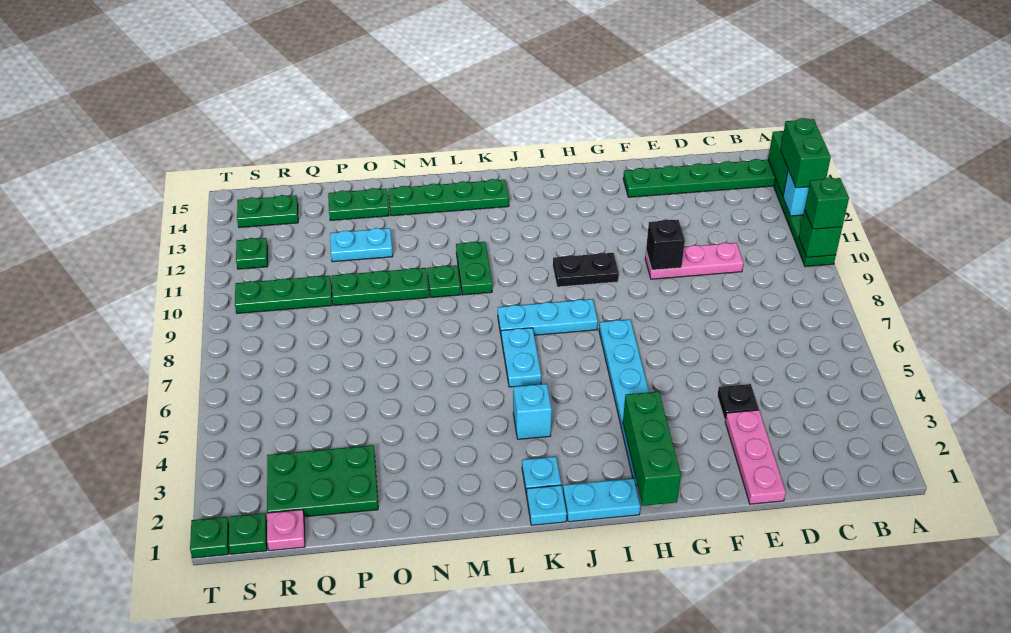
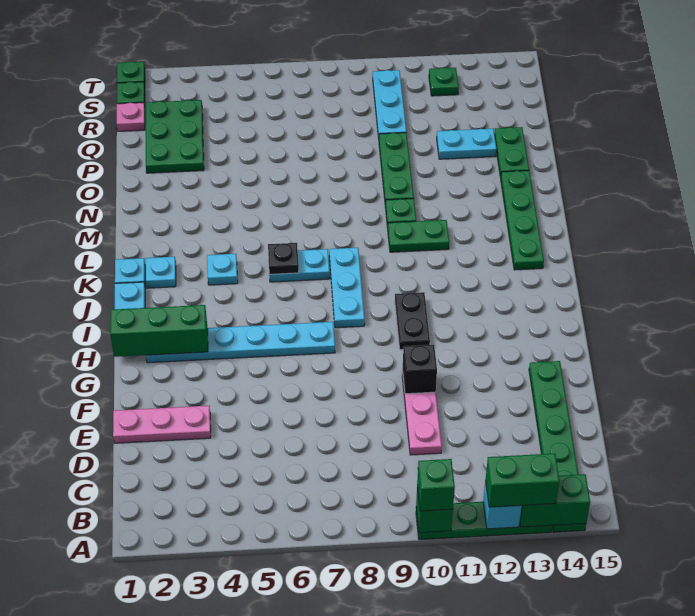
black plate E4 level 1 -> black plate K6 level 2
cyan brick K4 level 1 -> cyan plate K4 level 1
cyan plate O12:P12 level 1 -> cyan plate P12:P13 level 1
green plate Q10:S10 level 1 -> cyan plate Q10:S10 level 1
green plate R14:S14 level 1 -> none

